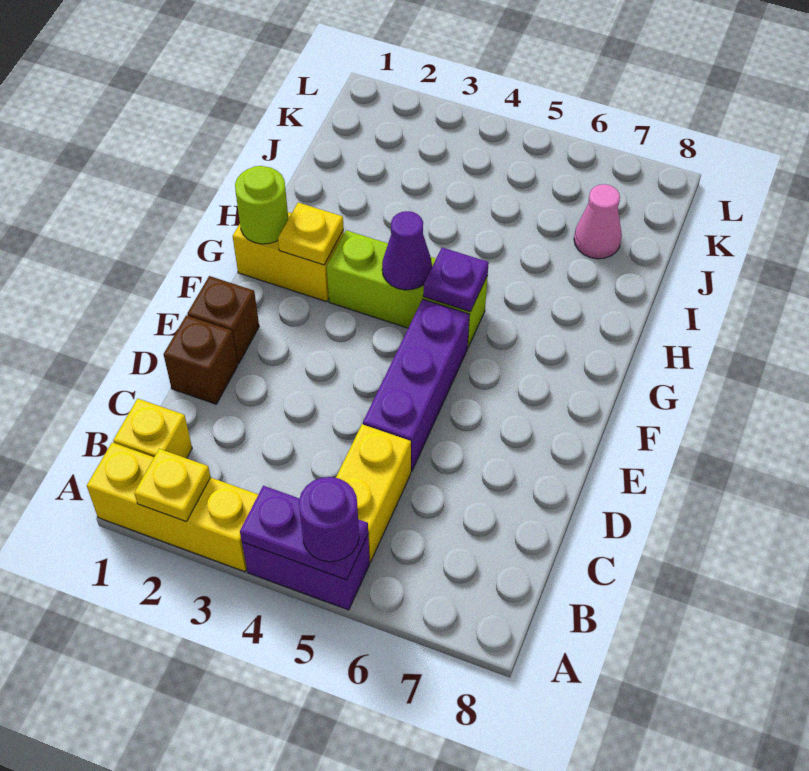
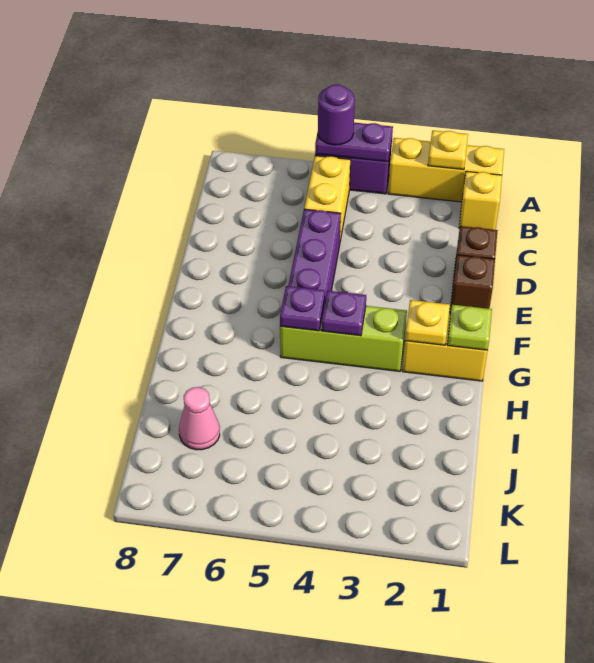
lime round brick G1 level 2 -> lime plate G1 level 2
purple cone G4 level 2 -> purple plate G4 level 2

